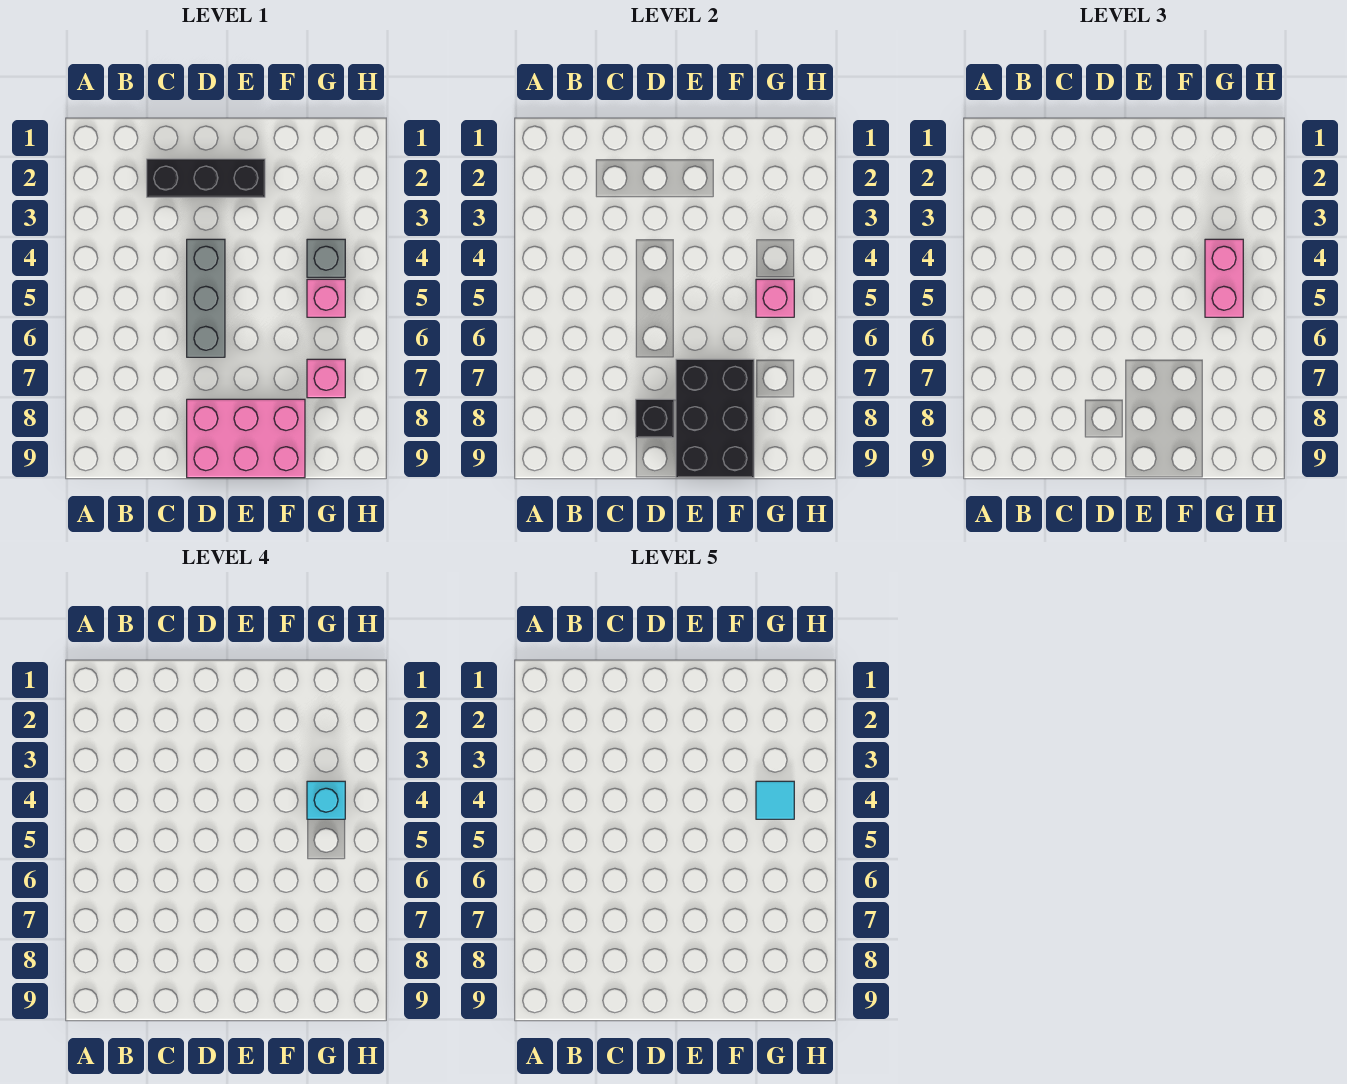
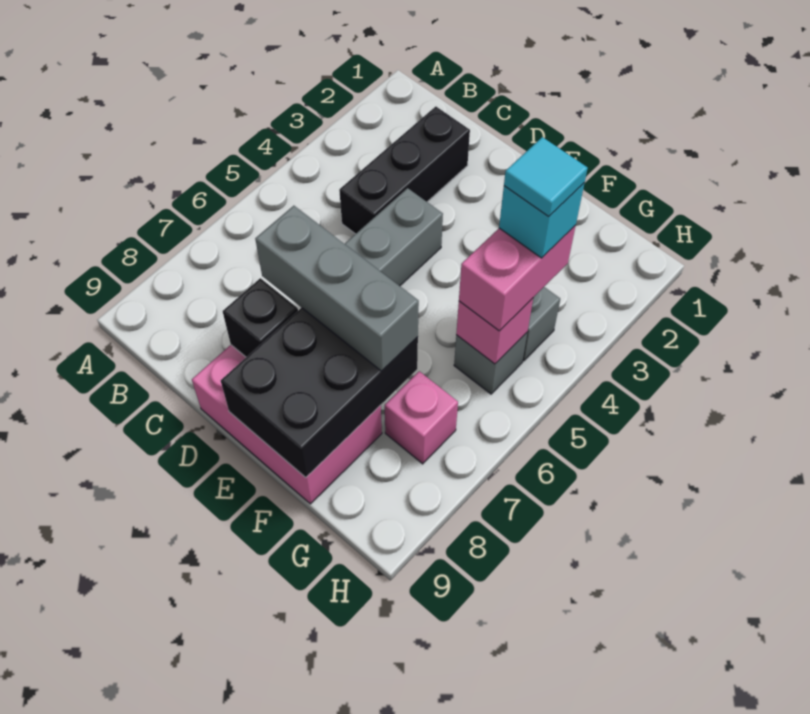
black brick C2:E2 level 1 -> black brick C2:C4 level 1
none -> grey brick D7:F7 level 3
pink brick G5 level 1 -> grey brick G5 level 1

